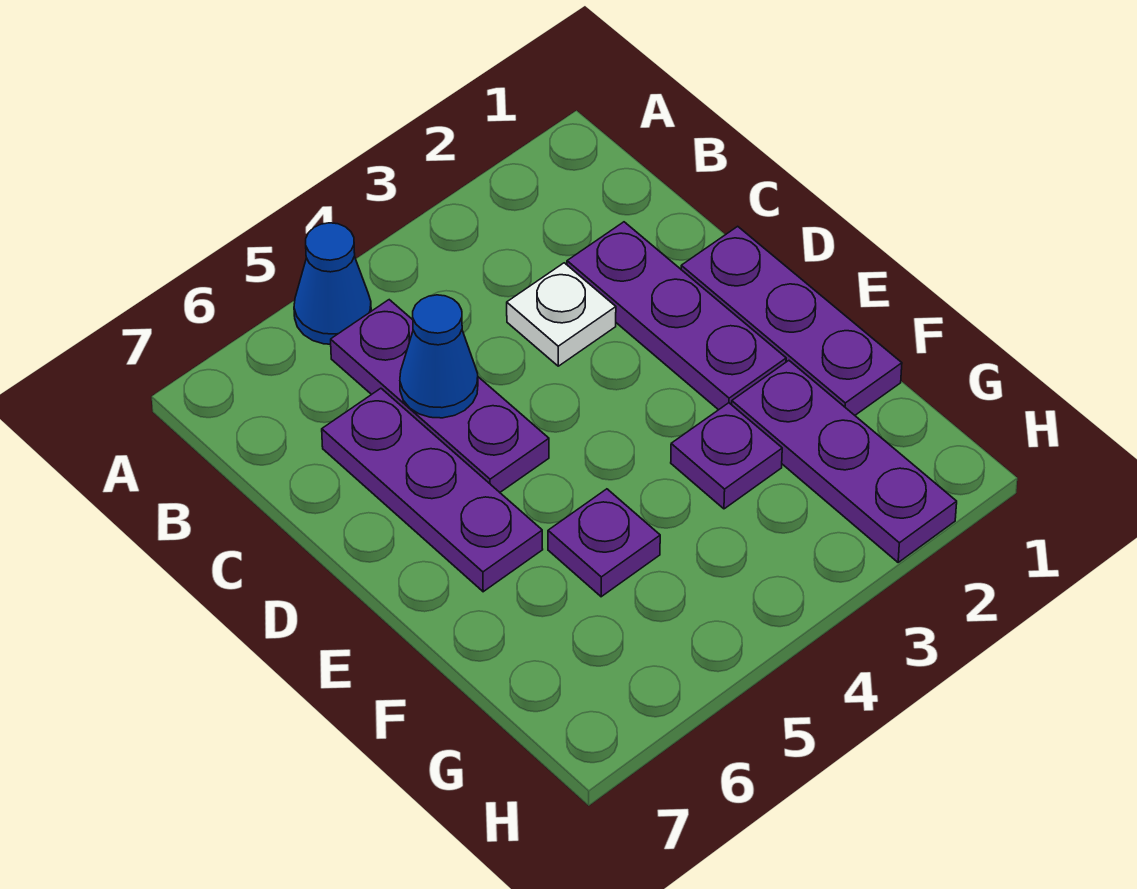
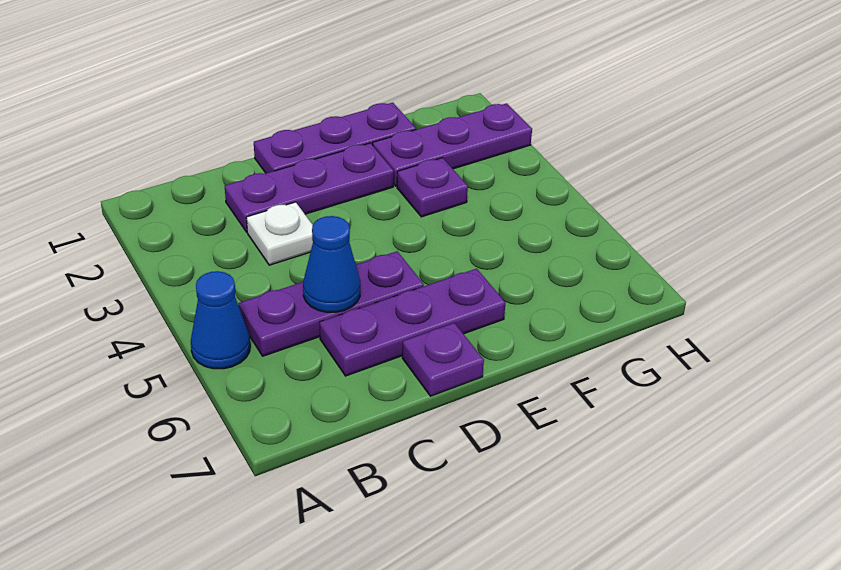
purple plate F5 level 1 -> purple plate D7 level 1

